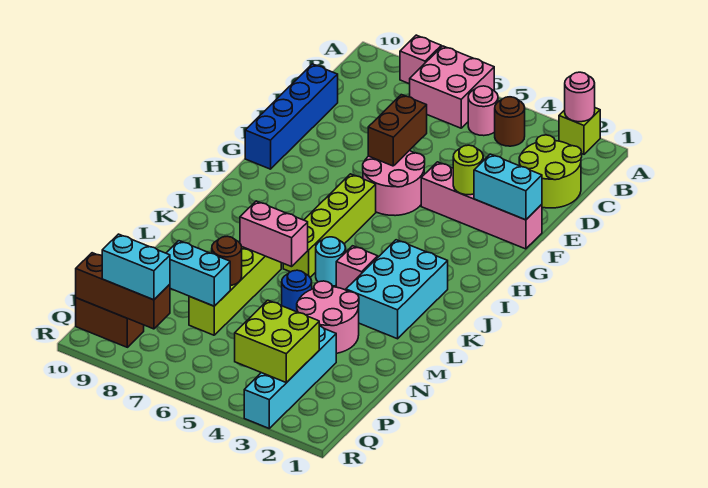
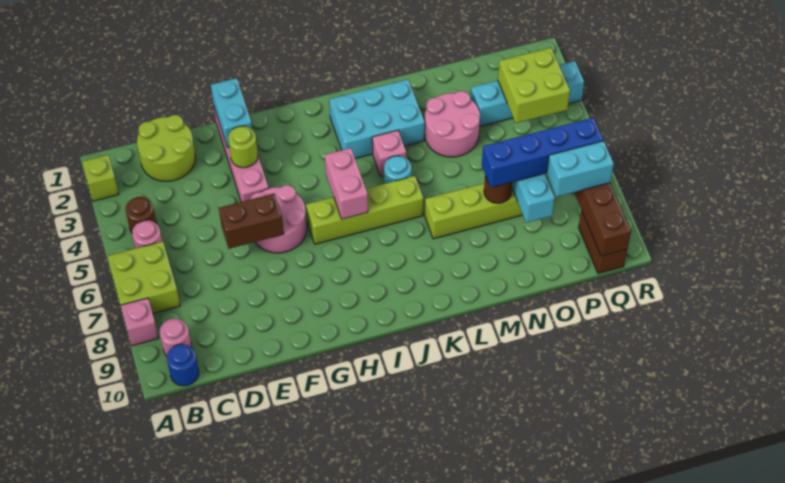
pink round brick A2 level 2 -> pink round brick B9 level 1
pink brick A6:B7 level 1 -> lime brick A6:B7 level 1
blue brick D10:G10 level 1 -> blue brick N7:Q7 level 3
pink brick L6:L7 level 2 -> pink brick I5:I6 level 2
blue round brick M5 level 1 -> blue round brick B10 level 1
cyan brick Q8:Q9 level 3 -> cyan brick P8:Q8 level 3

